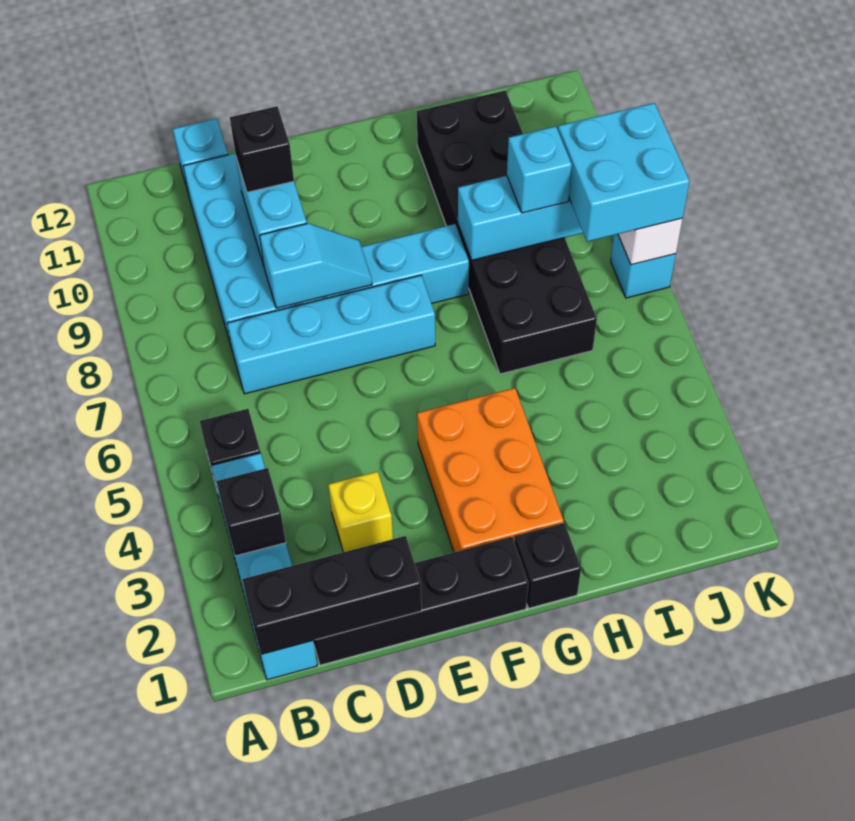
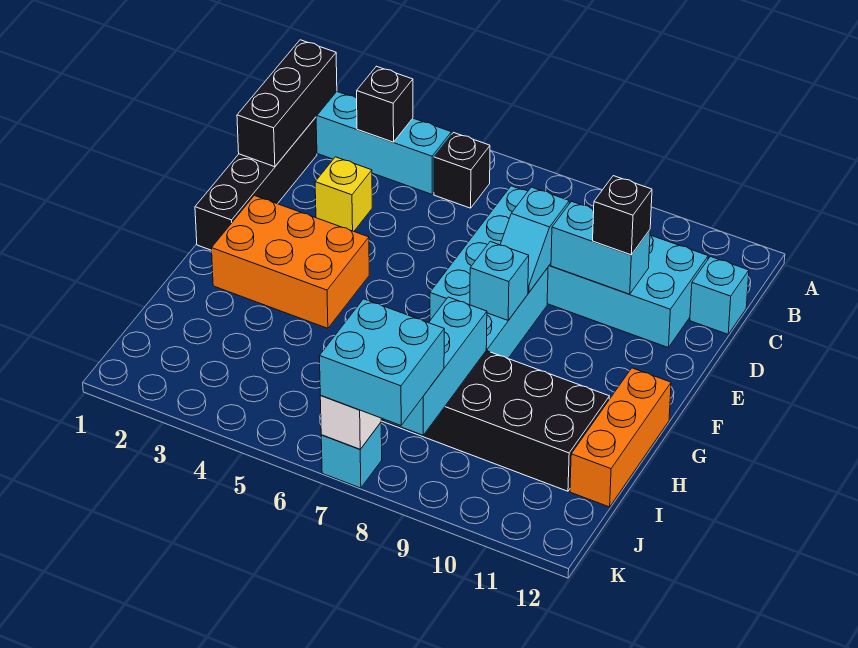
black brick G1 level 1 -> none
none -> orange brick G12:I12 level 1
cyan brick I8 level 3 -> cyan brick F8 level 2

